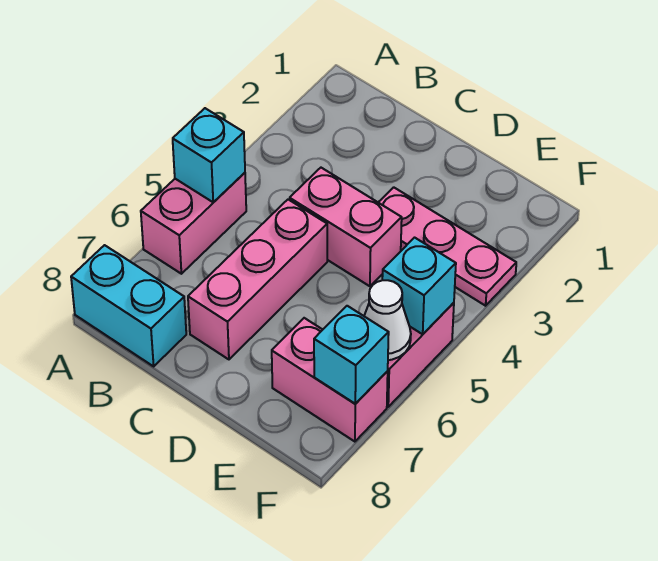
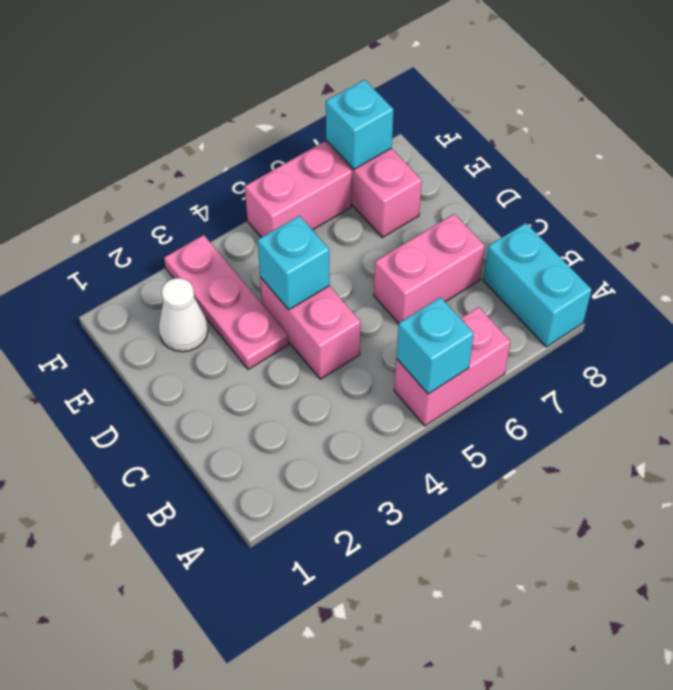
pink brick C5:C7 level 1 -> pink brick C6:C7 level 1
cyan brick F5 level 2 -> cyan brick D4 level 2
white cone F6 level 2 -> white cone E2 level 1

